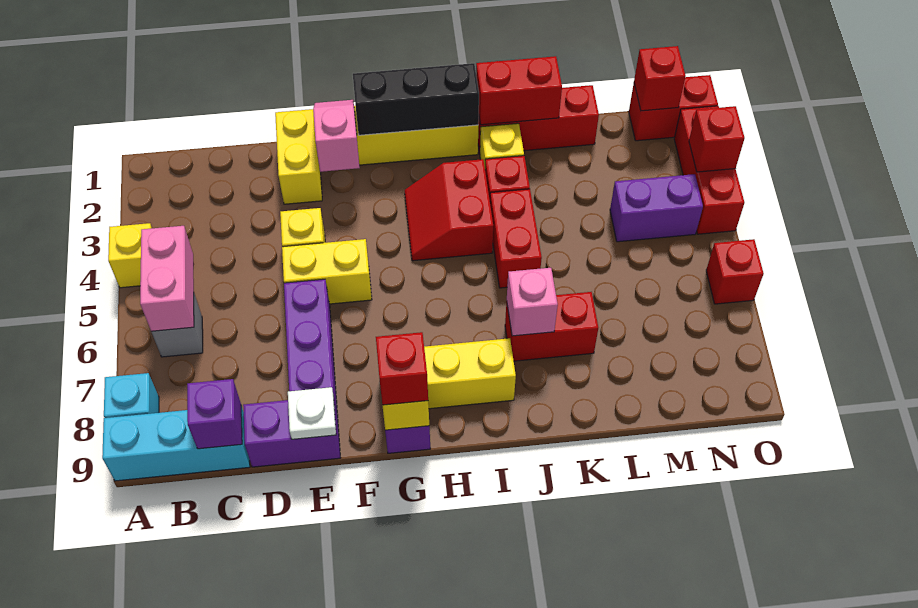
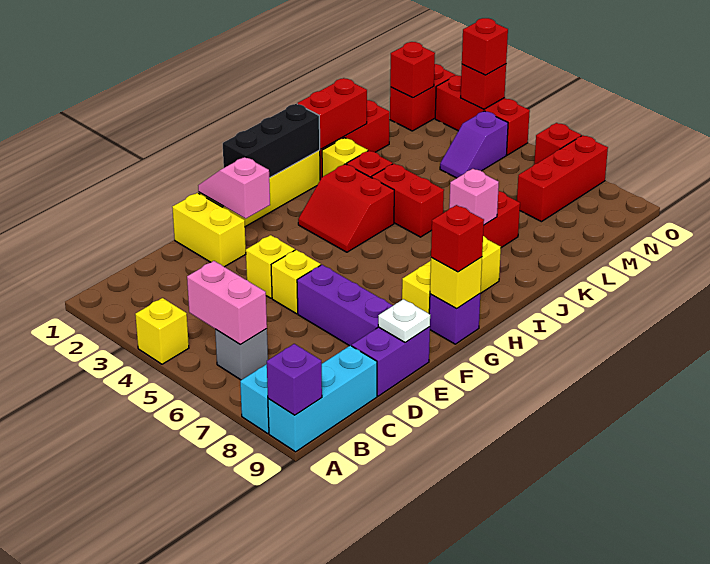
purple brick C9 level 2 -> purple brick A9 level 2
yellow brick E5:F5 level 1 -> yellow brick E5 level 1
purple brick M4:N4 level 1 -> purple slope M4:N4 level 1 top N
none -> red brick M7:O7 level 1
none -> red brick O3 level 3

